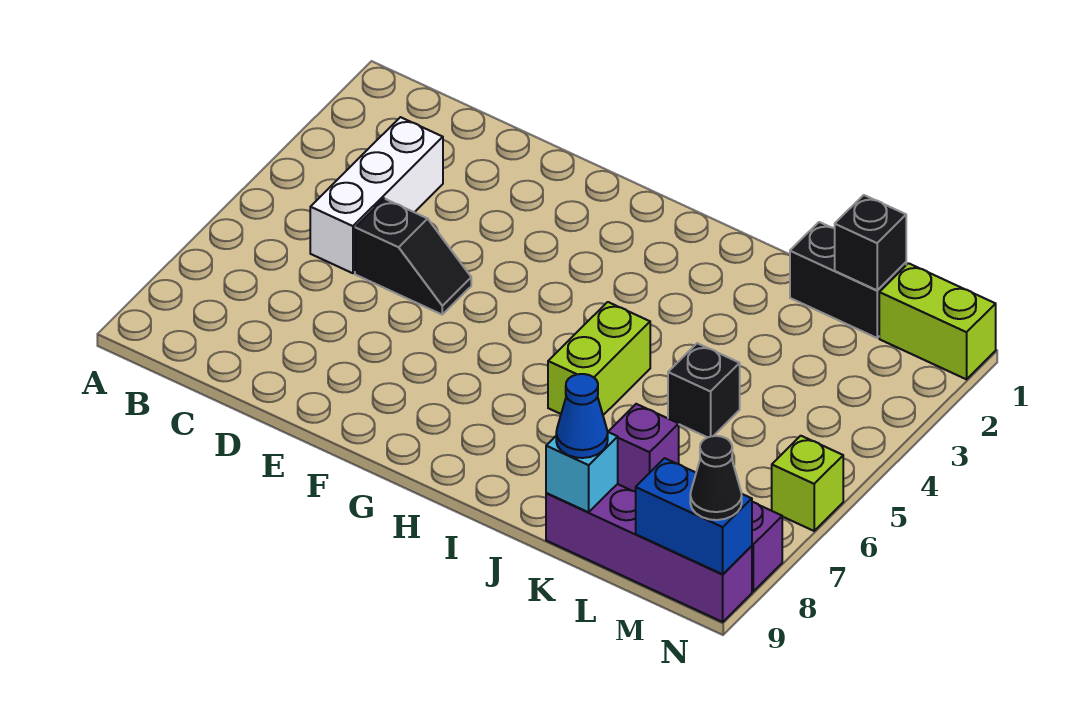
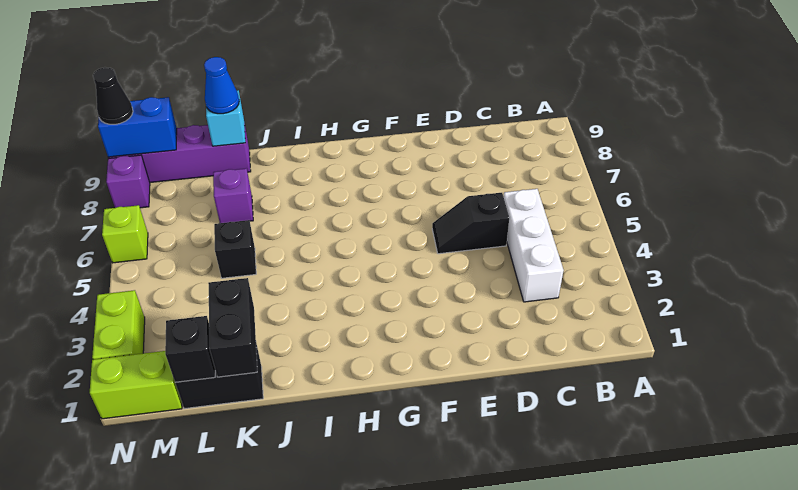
lime brick I5:I6 level 1 -> lime brick N2:N3 level 1
none -> black brick K1:K2 level 2

